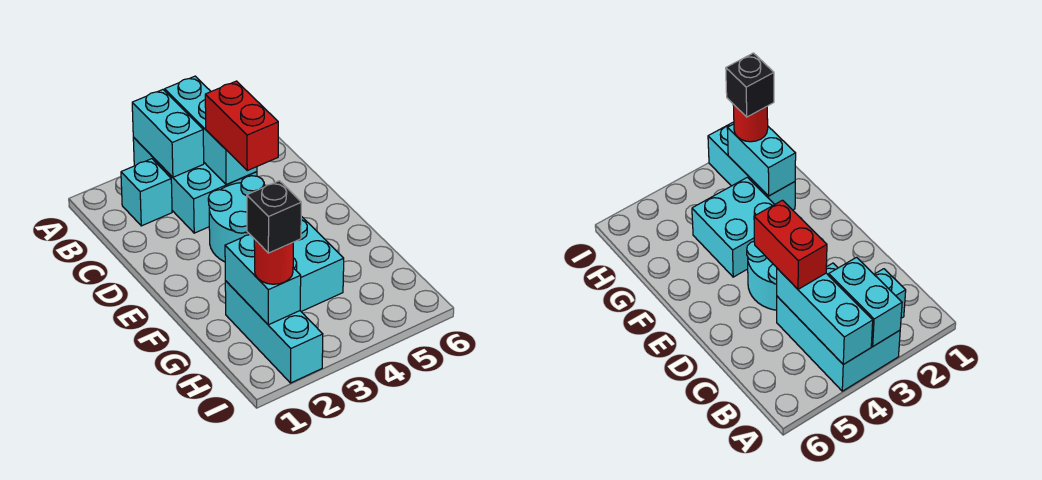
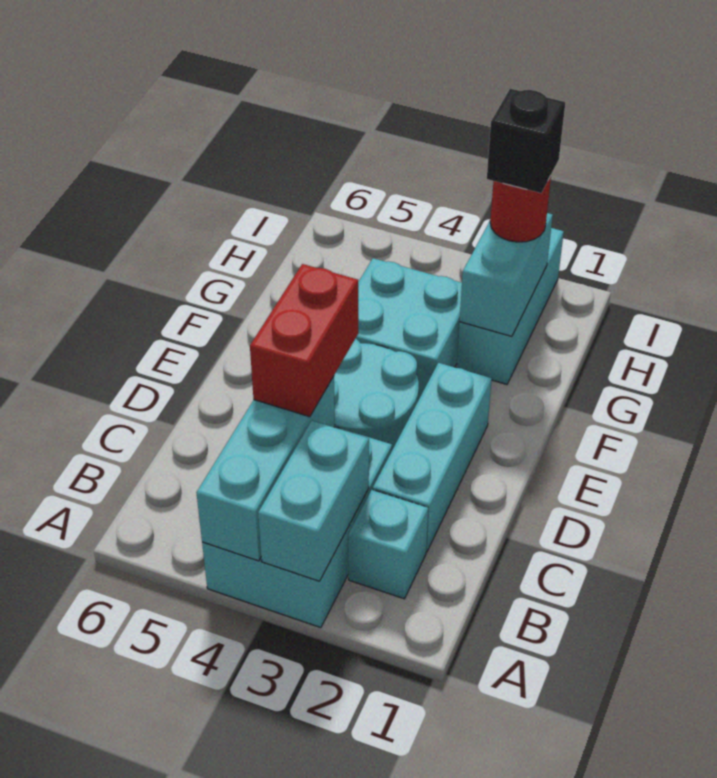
none -> cyan brick C2:E2 level 1

